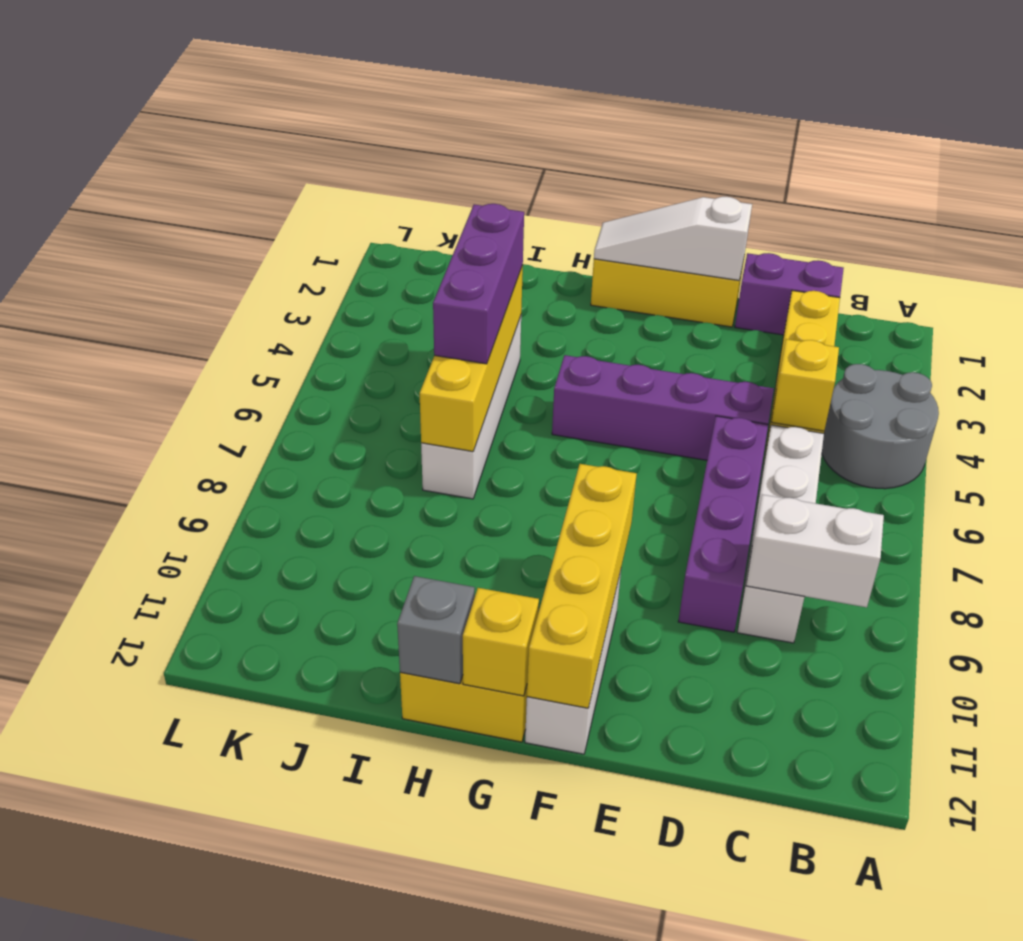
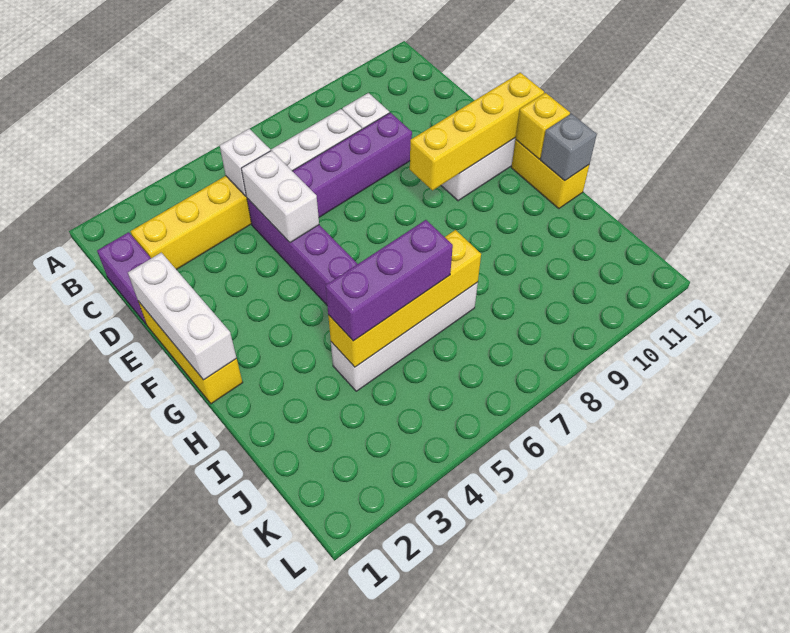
grey round brick A4:B5 level 1 -> none
white brick B9:C9 level 2 -> white brick D5:E5 level 2
yellow brick C5 level 2 -> white brick C5 level 2
white slope E1:G1 level 2 top E -> white brick E1:G1 level 2

